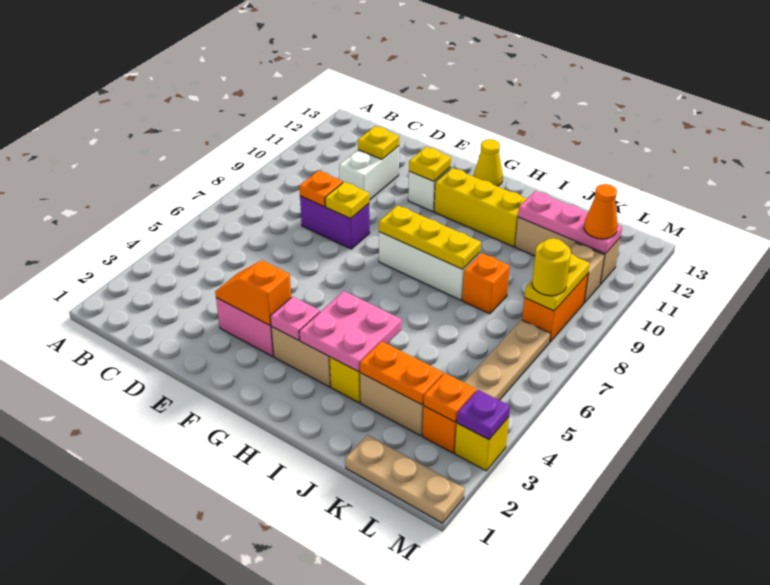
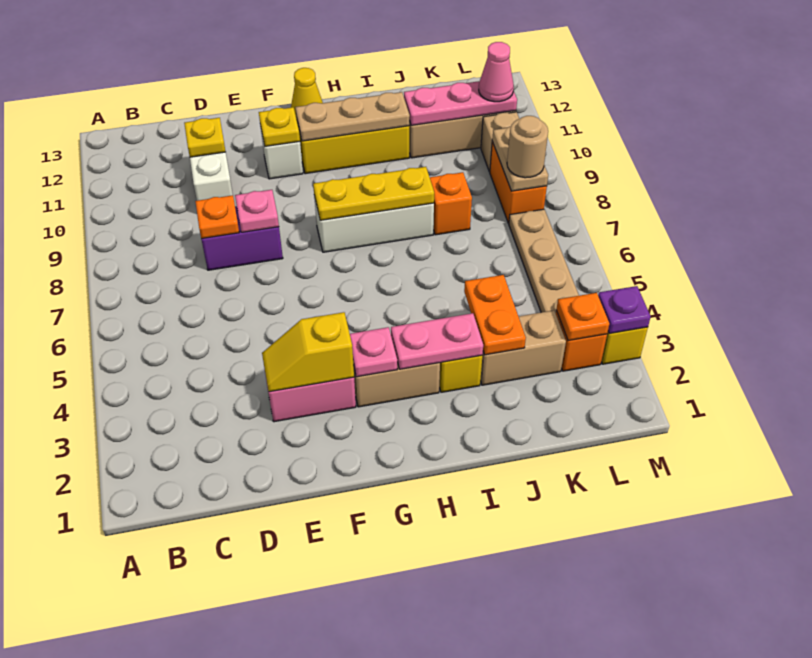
orange slope E3:F3 level 2 top F -> yellow slope E3:F3 level 2 top F
yellow plate E8 level 2 -> pink plate E8 level 2
pink plate H3:I4 level 2 -> pink plate H3:I3 level 2
orange plate J3:K3 level 2 -> orange plate J3:J4 level 2
tan plate K1:M1 level 1 -> tan plate G11:I11 level 2
yellow plate L8:L9 level 2 -> tan plate L8:L9 level 2
yellow round brick L8 level 3 -> tan round brick L8 level 3
orange cone L11 level 3 -> pink cone L11 level 3

